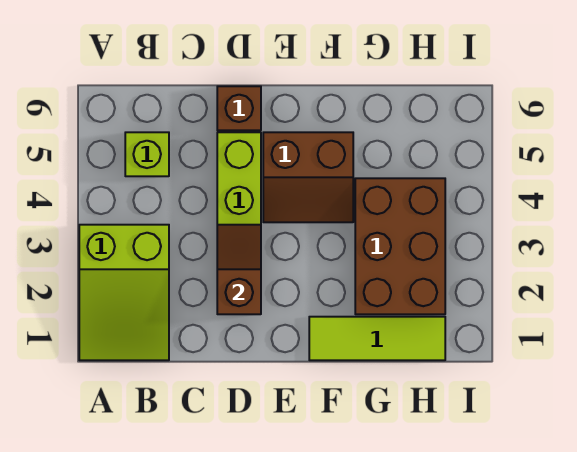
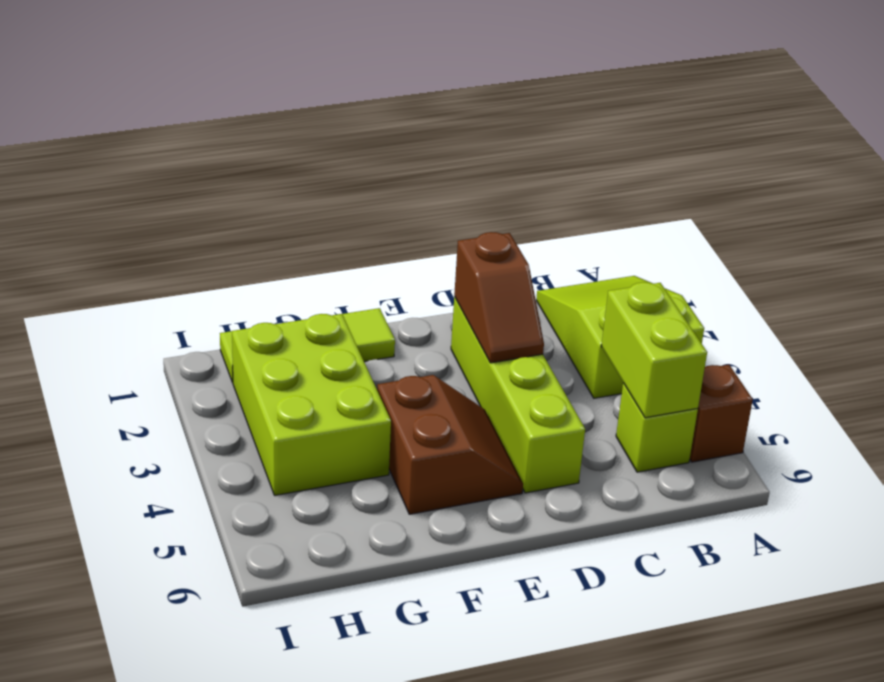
none -> lime brick B4:B5 level 2
brown brick D6 level 1 -> brown brick A5 level 1
brown slope E4:F5 level 1 top 5 -> brown slope E4:F5 level 1 top F
brown brick G2:H4 level 1 -> lime brick G2:H4 level 1

